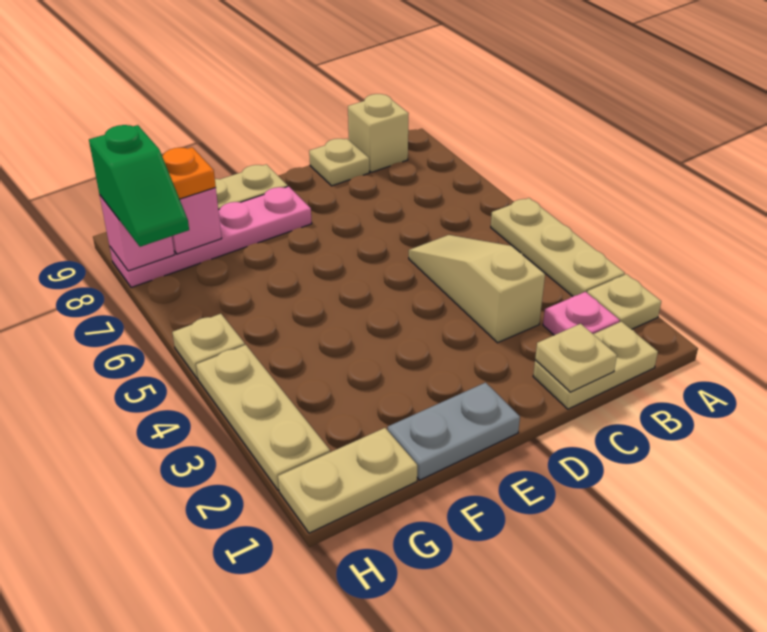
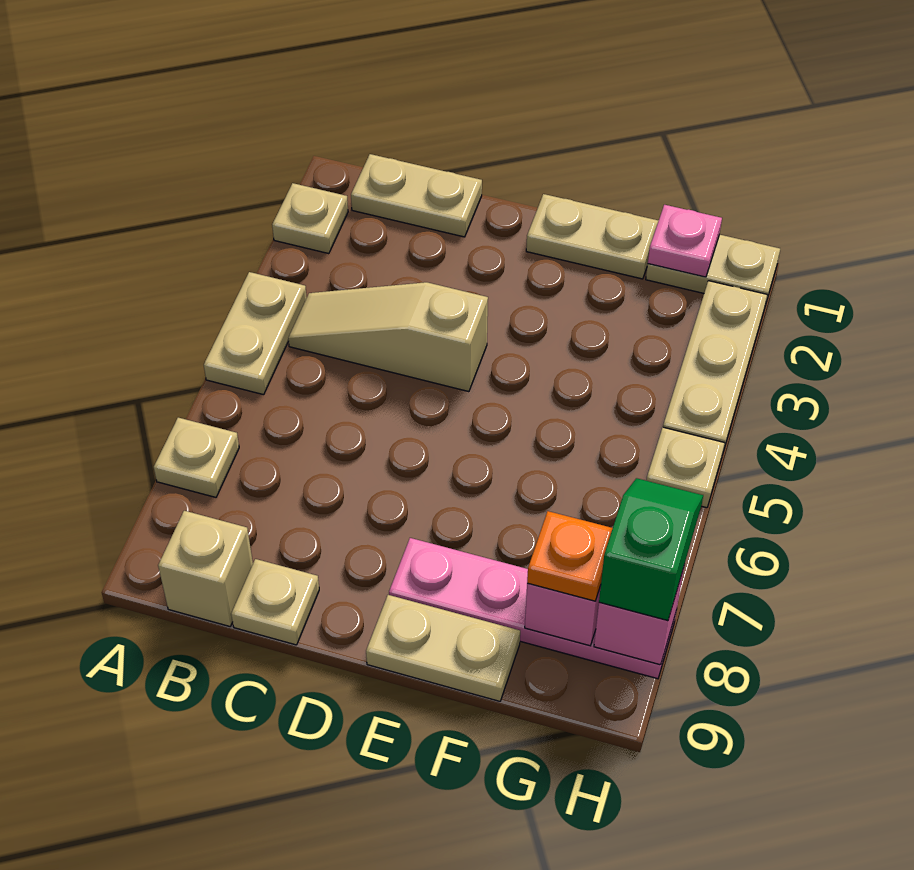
tan plate A3:A5 level 1 -> tan plate A4:A5 level 1
pink plate B2 level 1 -> pink plate G1 level 2
tan plate C1 level 2 -> tan plate A7 level 1
tan slope C3:C5 level 1 top 3 -> tan slope B4:D4 level 1 top D
grey plate E1:F1 level 1 -> tan plate E1:F1 level 1

